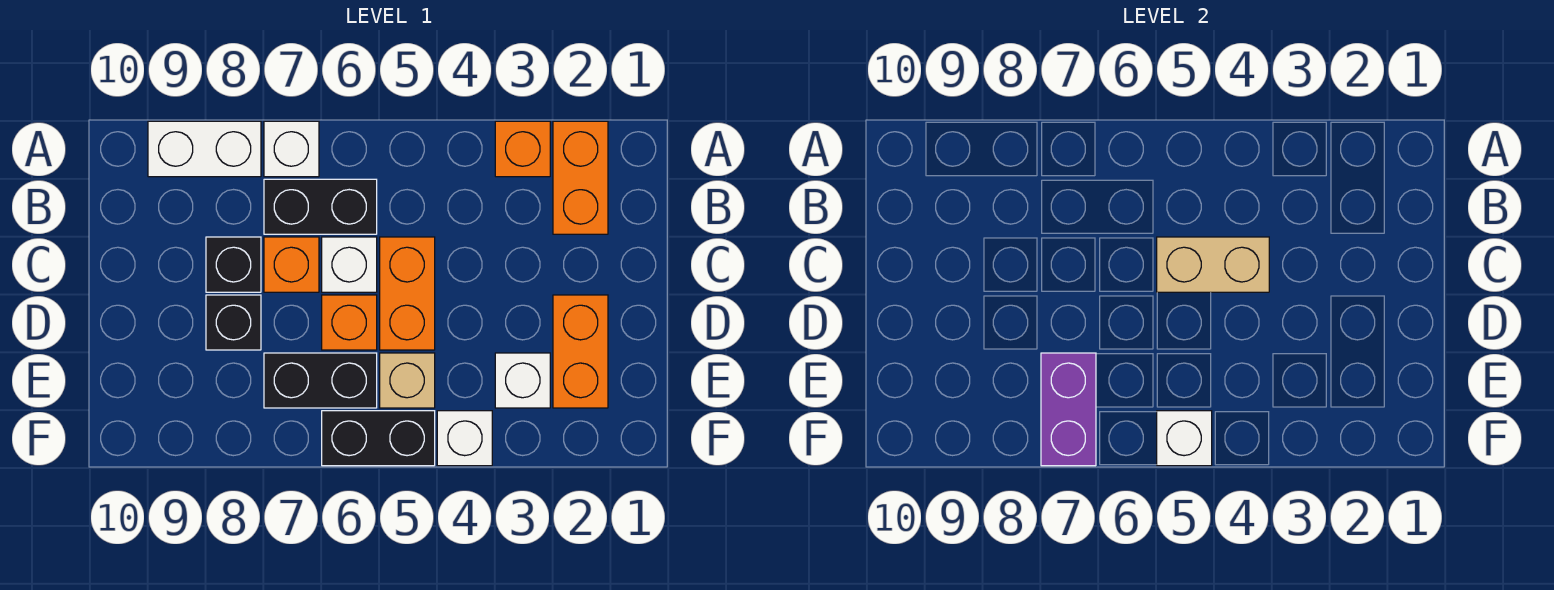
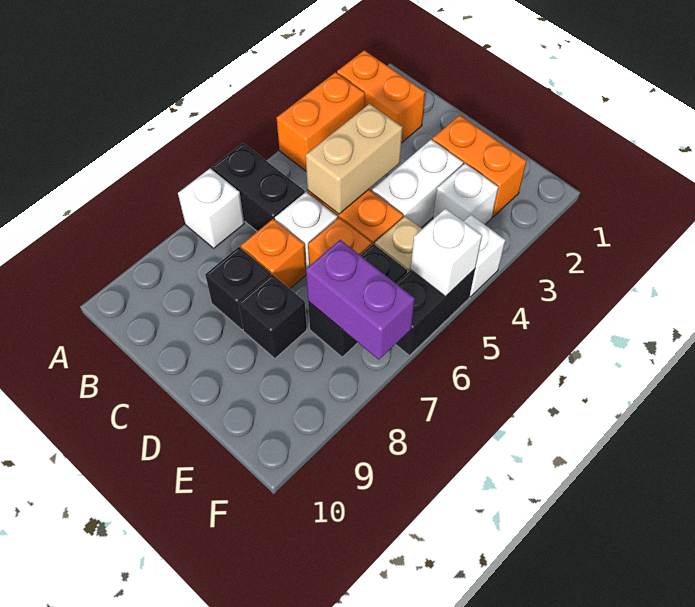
orange brick A3 level 1 -> orange brick A3:A4 level 1
white brick A8:A9 level 1 -> white brick D3:D4 level 1
black brick B6:B7 level 1 -> black brick A6:B6 level 1

